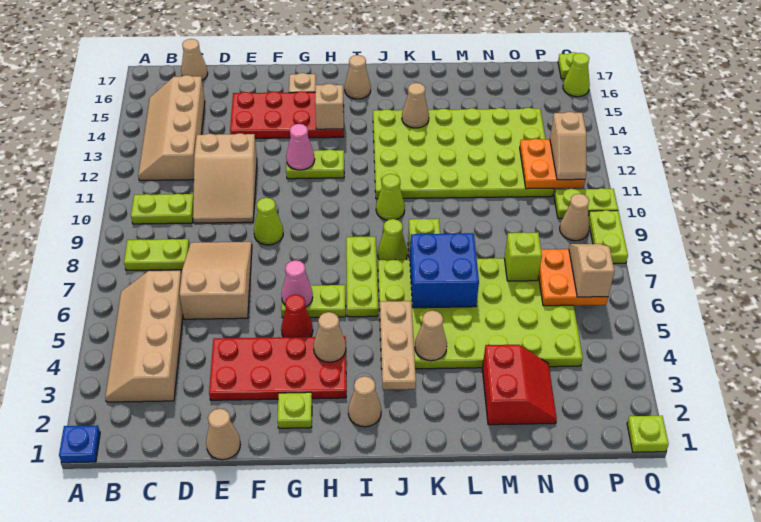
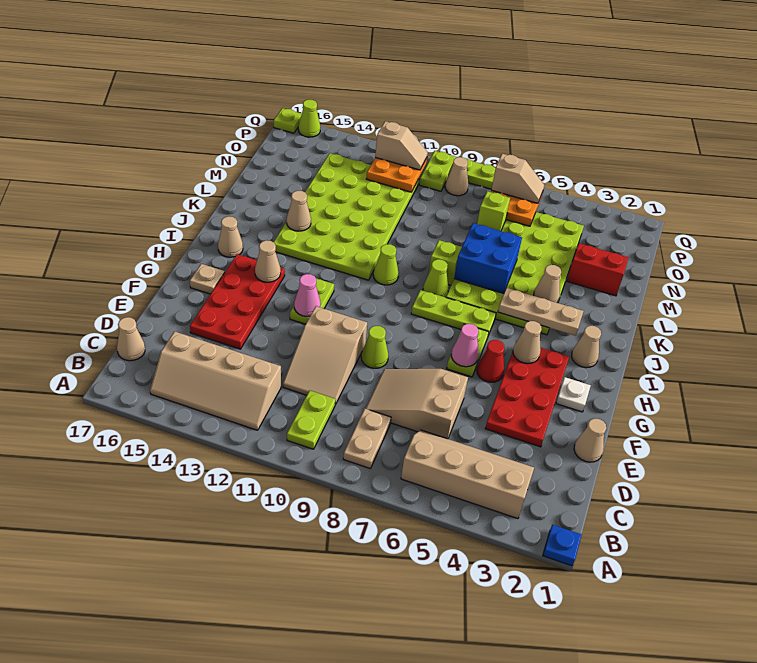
tan slope B3:C6 level 1 top C -> tan slope B3:C6 level 1 top B
lime plate B8:C8 level 1 -> tan plate B8:C8 level 1
tan slope D10:E12 level 1 top 12 -> tan slope D10:F11 level 1 top F
lime plate G2 level 1 -> white plate G2 level 1
tan brick H14 level 2 -> tan cone H14 level 2
tan slope P6:P7 level 3 top 6 -> tan slope P6:P7 level 3 top 7
lime plate Q1 level 1 -> none

